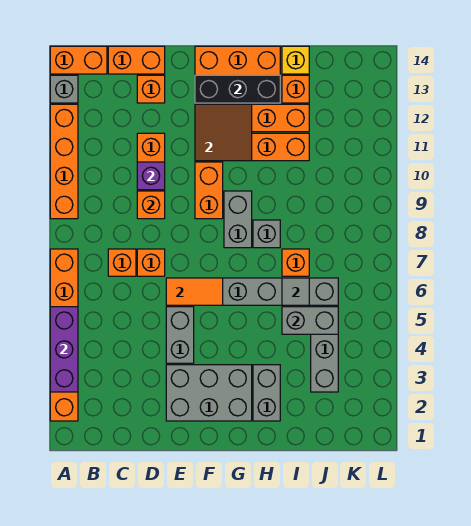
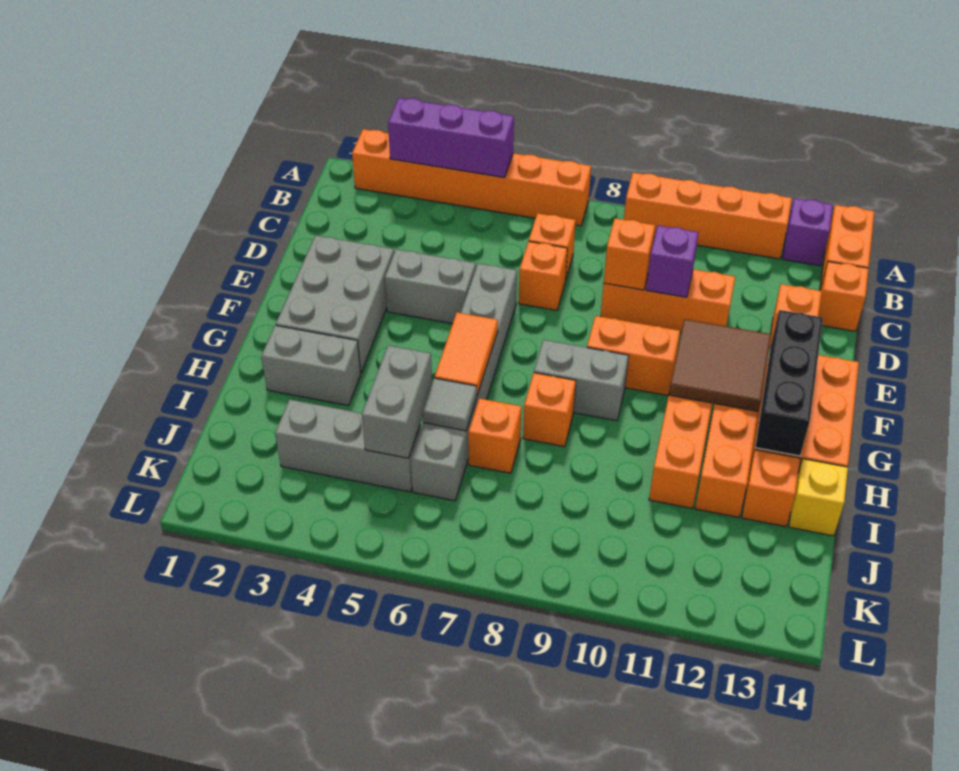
grey brick A13 level 1 -> purple brick A13 level 1
orange brick C14:D14 level 1 -> orange brick C14 level 1
orange tile E6:F6 level 2 -> orange tile G6:H6 level 2
grey brick H8 level 1 -> orange brick H8 level 1

